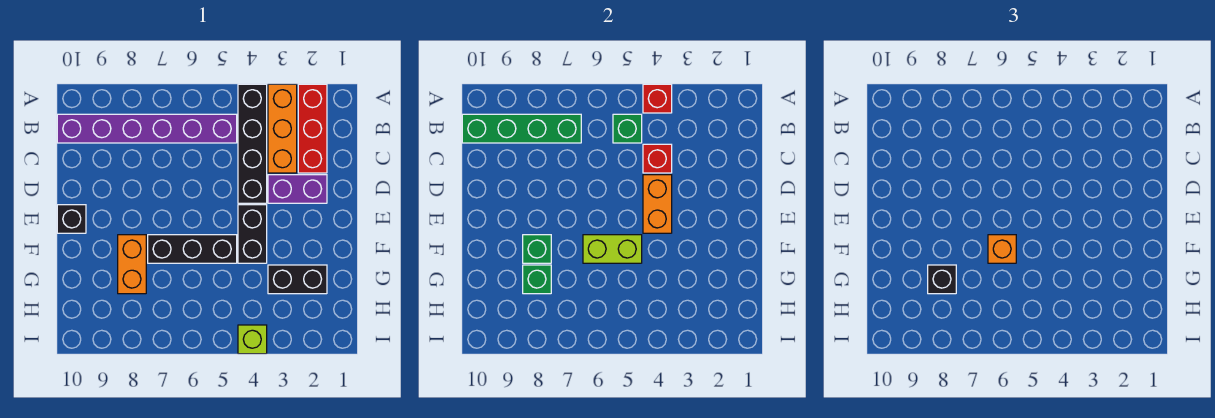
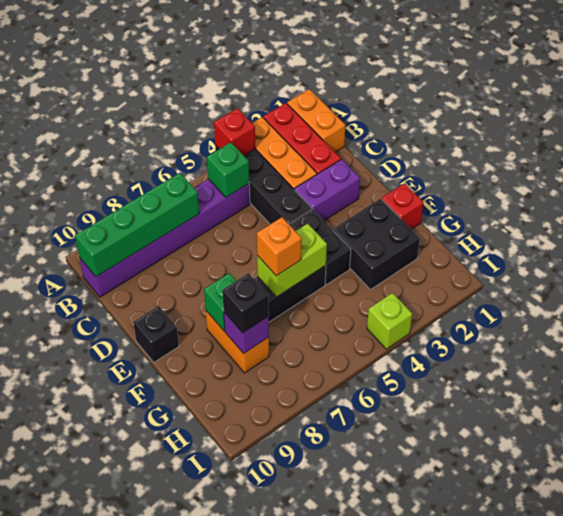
red brick C4 level 2 -> red brick F1 level 1
orange brick D4:E4 level 2 -> orange brick A1:B1 level 1
black brick G2:G3 level 1 -> black brick F2:G3 level 1
green brick G8 level 2 -> purple brick G8 level 2

